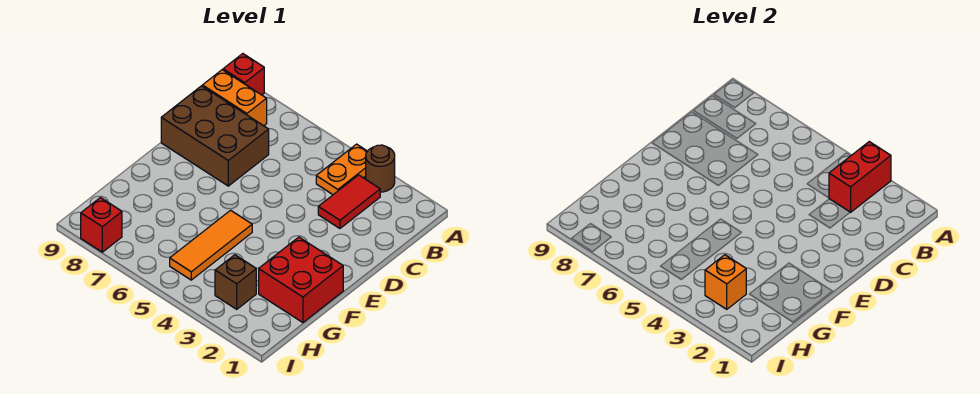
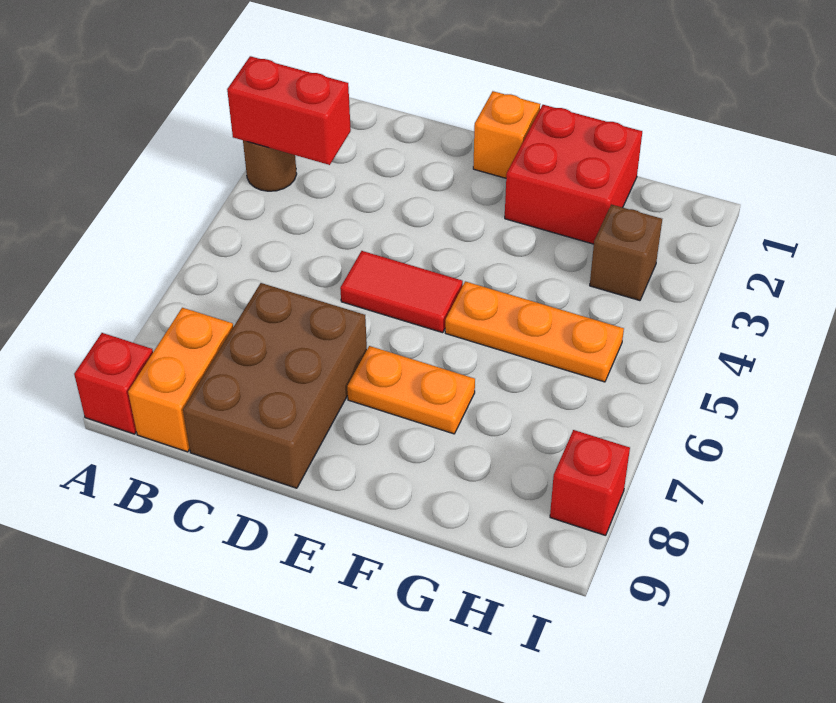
orange plate A4:B4 level 1 -> orange plate E7:F7 level 1
red tile B3:C3 level 1 -> red tile D5:E5 level 1
orange tile F5:H5 level 1 -> orange plate F5:H5 level 1
orange brick H3 level 2 -> orange brick E1 level 1

